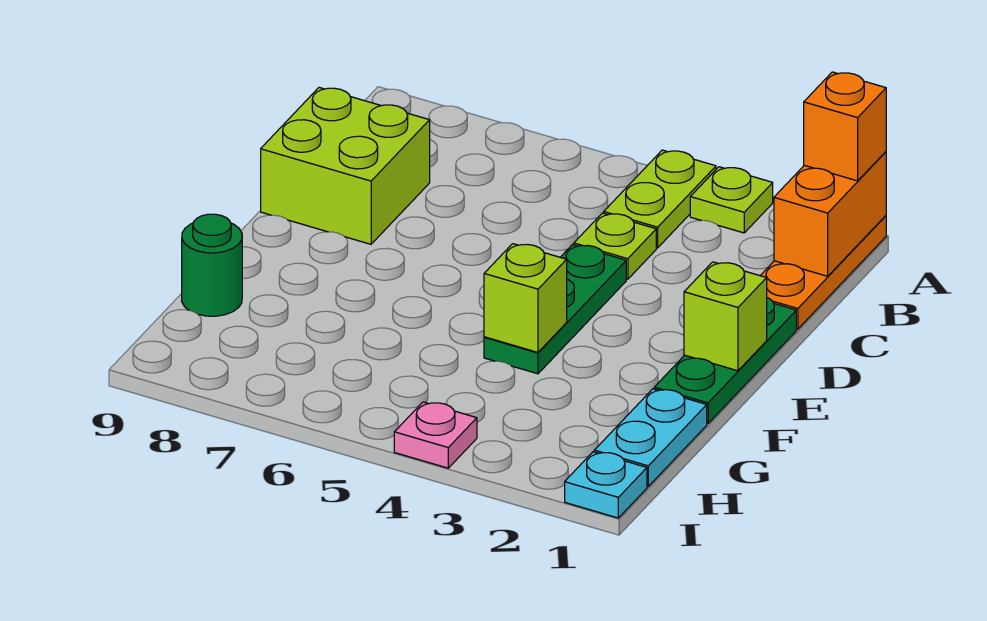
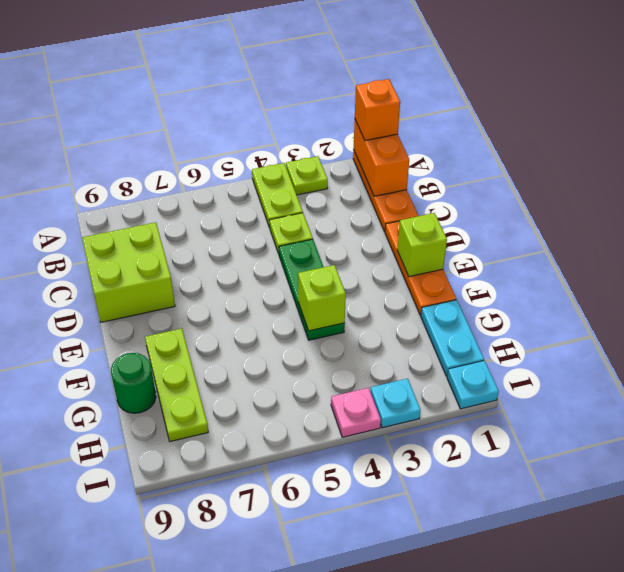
green plate D1:F1 level 1 -> orange plate D1:F1 level 1
none -> lime plate F8:H8 level 1
none -> cyan plate I3 level 1

